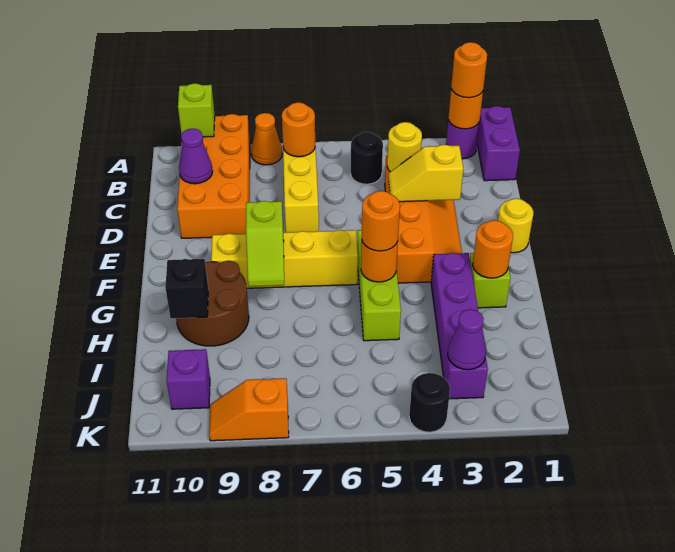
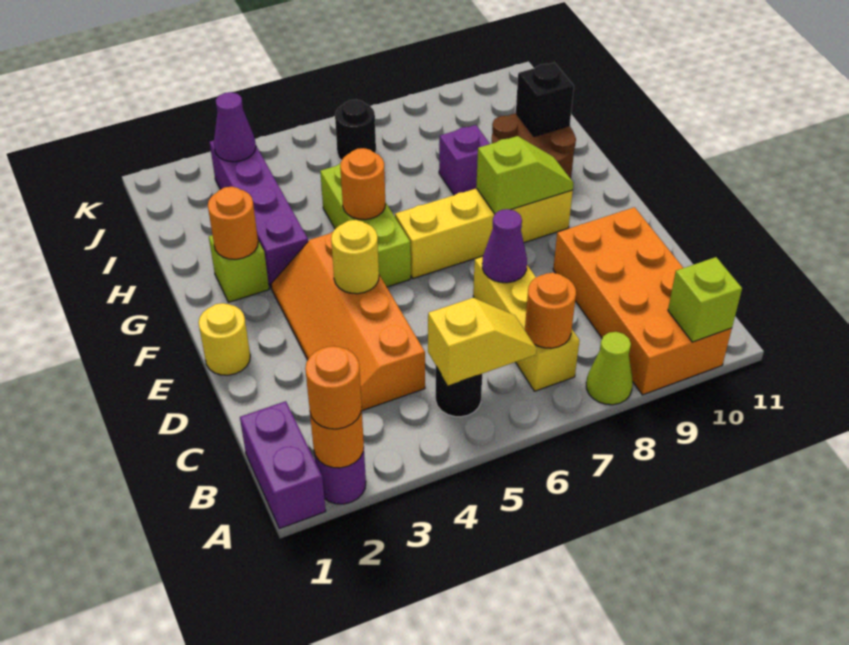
orange cone A8 level 1 -> lime cone A8 level 1
yellow round brick C4 level 2 -> yellow round brick E4 level 2
purple cone C10 level 2 -> purple cone D7 level 2
yellow slope D3:D4 level 2 top 3 -> yellow slope B5:B6 level 2 top 5
lime slope F8:G8 level 2 top F -> lime slope F8:F9 level 2 top 8
orange round brick G5 level 3 -> none
purple brick J10 level 1 -> purple brick H8 level 1
black round brick K4 level 1 -> black round brick J6 level 1
orange slope K8:K9 level 1 top 8 -> none

